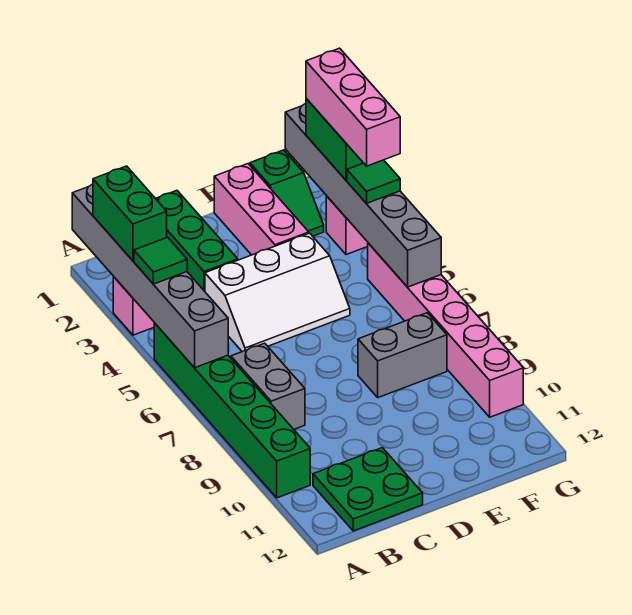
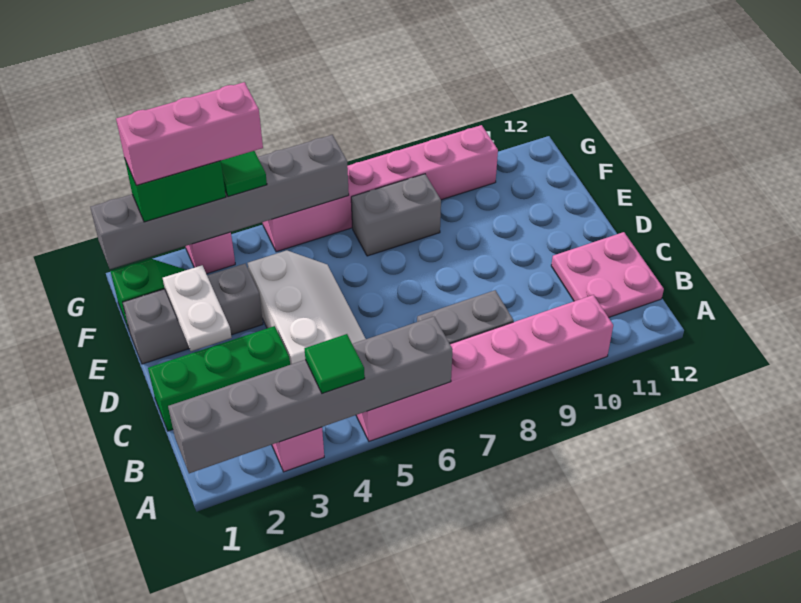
green brick A2:A3 level 3 -> none
green brick A5:A10 level 1 -> pink brick A5:A10 level 1
green plate B11:C12 level 1 -> pink plate B11:C12 level 1
none -> white plate D2:E2 level 2
pink brick E1:E3 level 1 -> grey brick E1:E3 level 1
grey brick E8:F8 level 1 -> grey brick F7:F8 level 1

